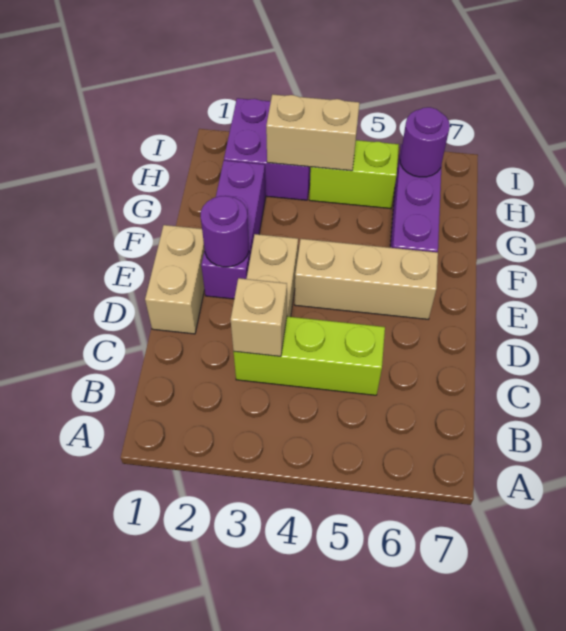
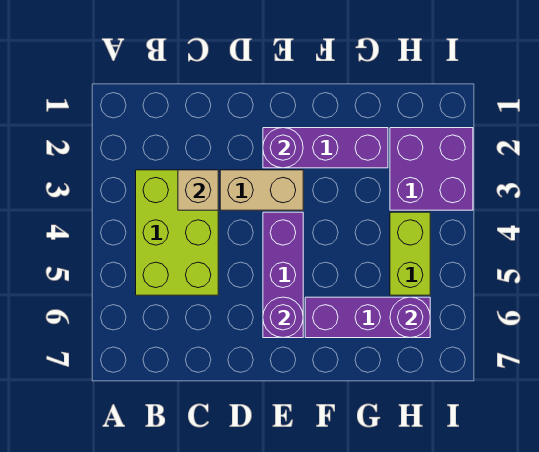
lime brick C3:C5 level 1 -> lime brick B3:C5 level 1
tan brick D1:E1 level 1 -> none
tan brick E4:E6 level 1 -> purple brick E4:E6 level 1
none -> purple round brick E6 level 2
tan brick H3:H4 level 2 -> none

